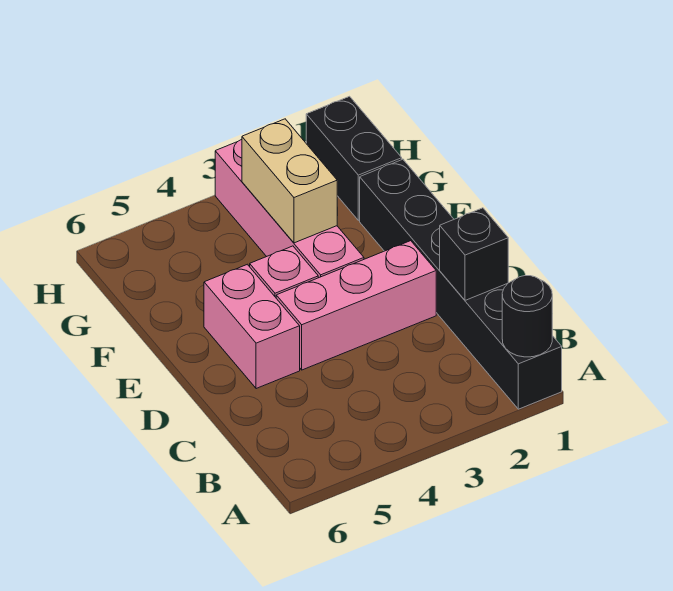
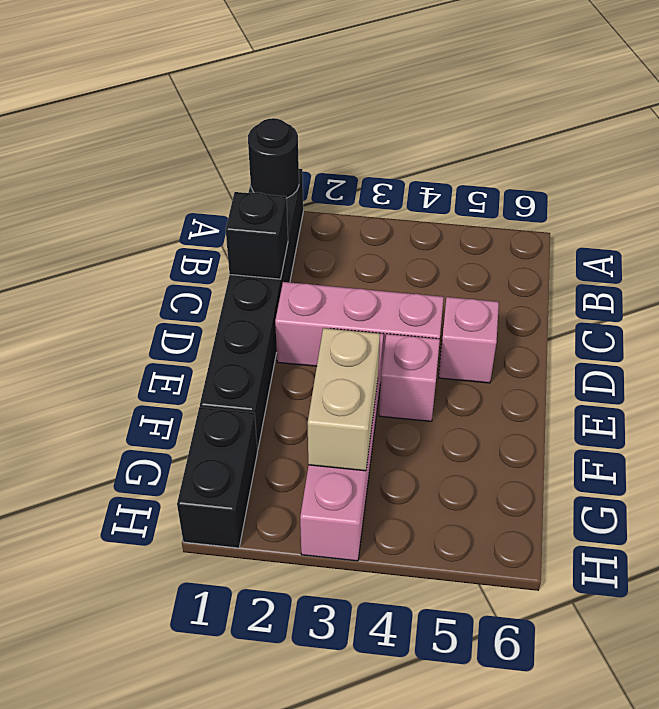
pink brick D5:E5 level 1 -> pink brick D5 level 1

